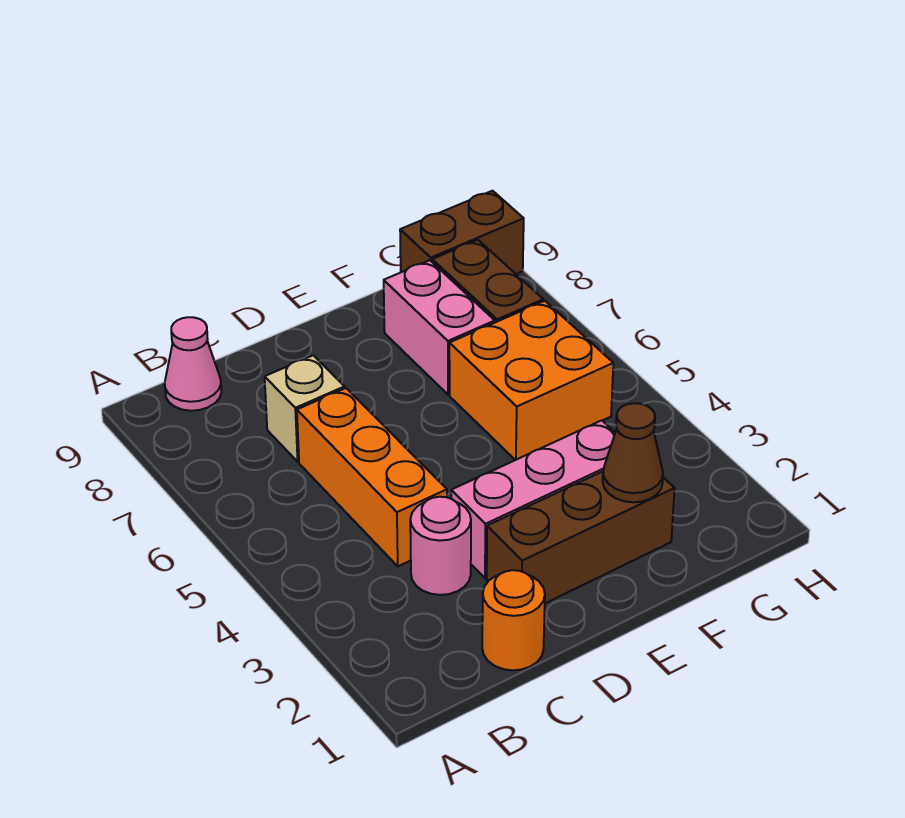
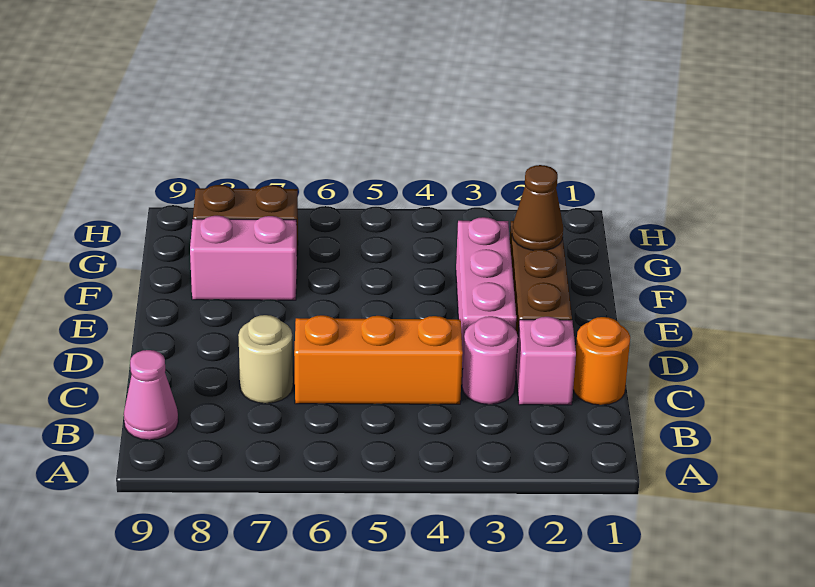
none -> pink brick C2 level 1
tan brick C7 level 1 -> tan round brick C7 level 1
orange brick F5:G6 level 1 -> none
brown brick G9:H9 level 1 -> none

